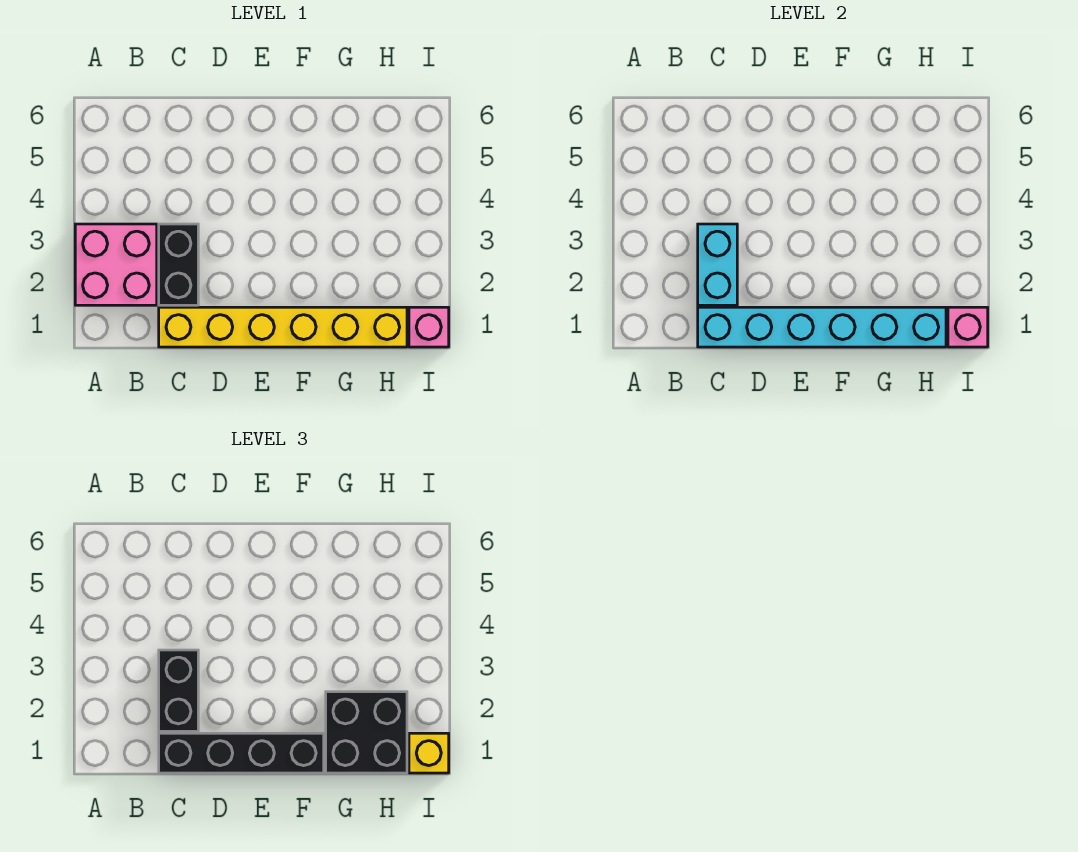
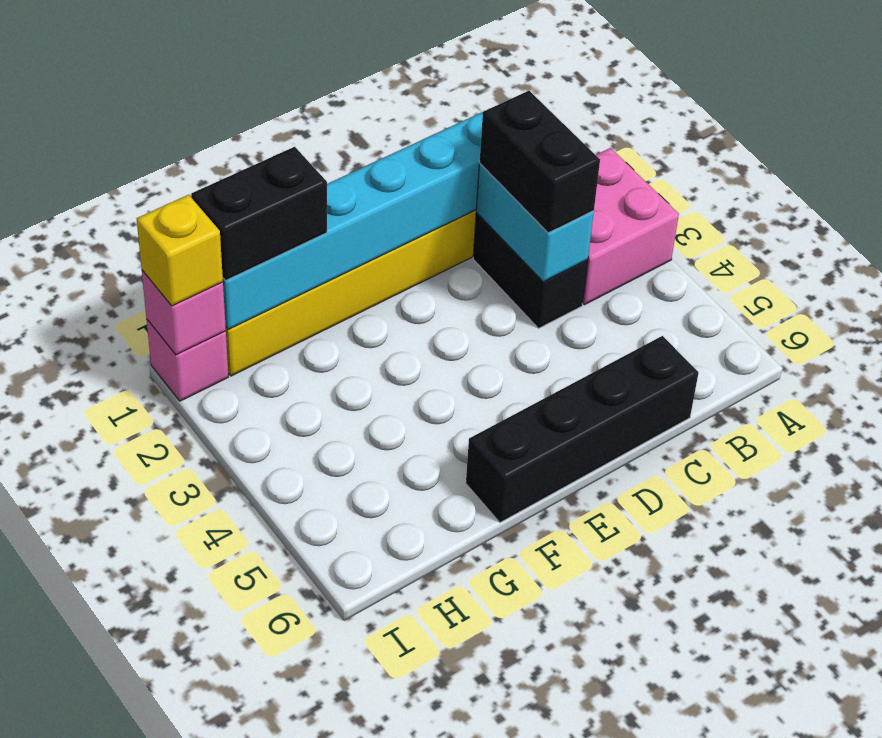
black brick C1:F1 level 3 -> black brick C6:F6 level 1
black brick G1:H2 level 3 -> black brick G1:H1 level 3

